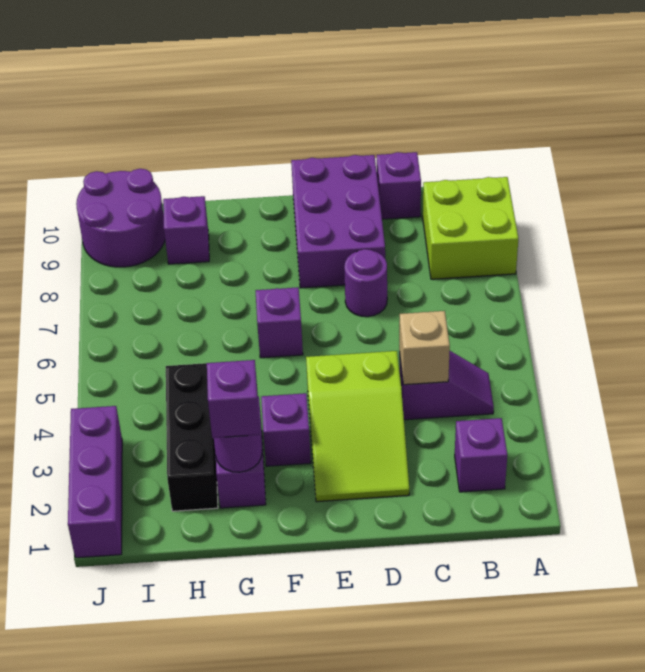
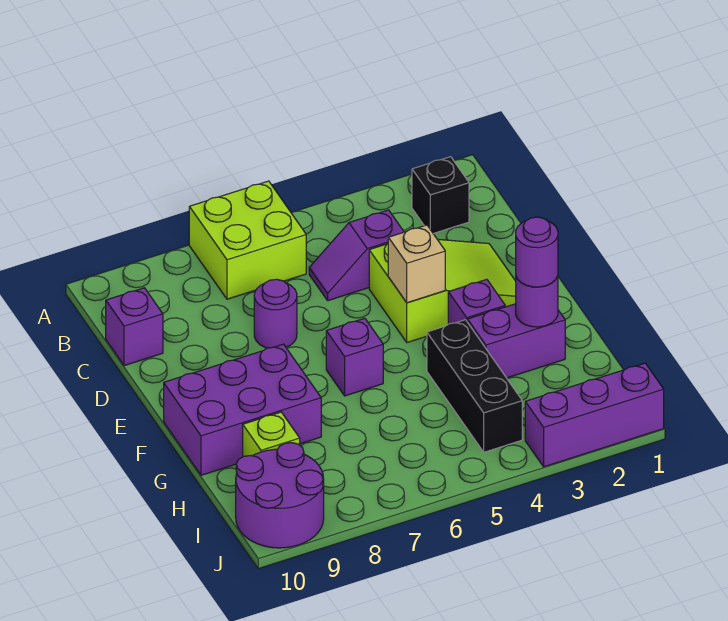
lime brick A8:B9 level 1 -> lime brick A6:B7 level 1
purple brick B2 level 1 -> black brick B2 level 1
purple slope B4:C4 level 1 top C -> purple slope C4:C5 level 1 top 4
tan brick C4 level 2 -> tan brick E4 level 2
purple brick D8:E10 level 1 -> purple brick F8:G10 level 1
purple brick G2 level 3 -> purple round brick G2 level 3
black brick H2:H4 level 1 -> black brick G4:I4 level 1
purple brick H9 level 1 -> lime brick H9 level 1

